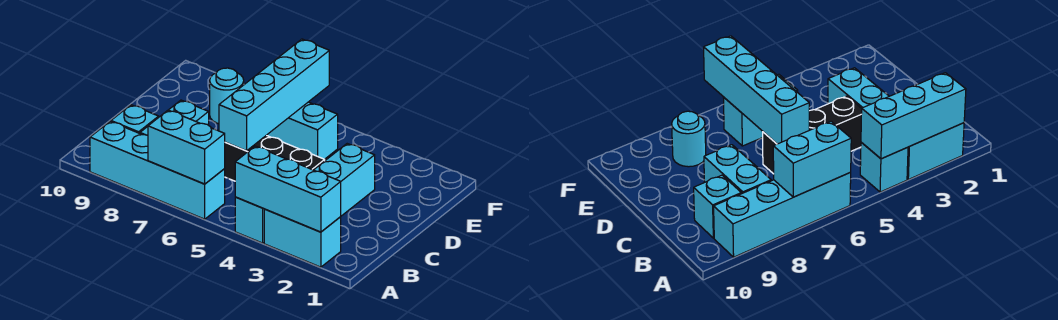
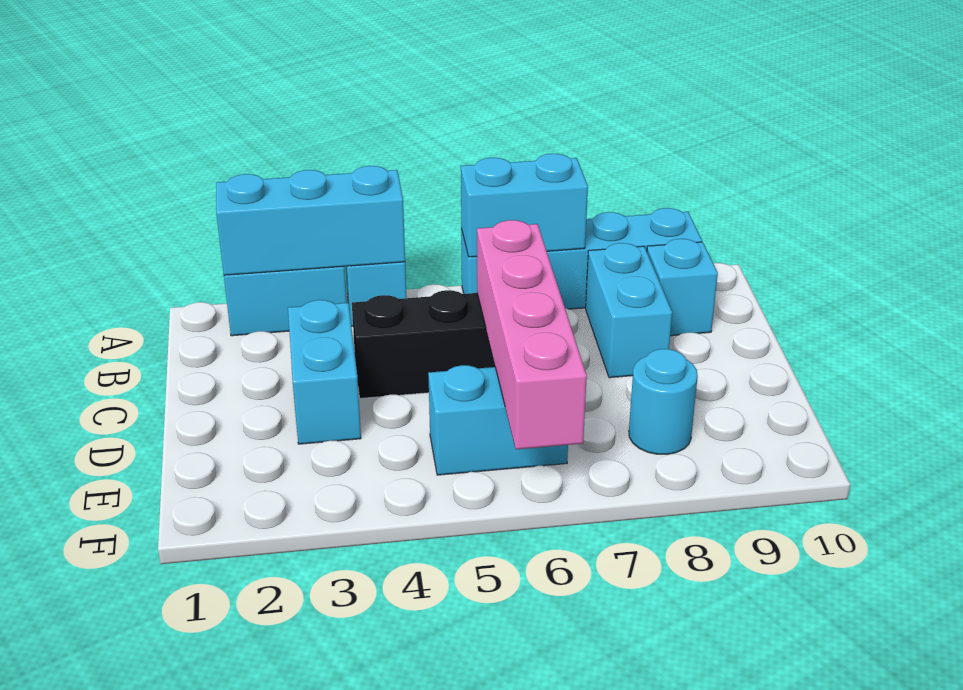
cyan brick C6:F6 level 2 -> pink brick C6:F6 level 2

